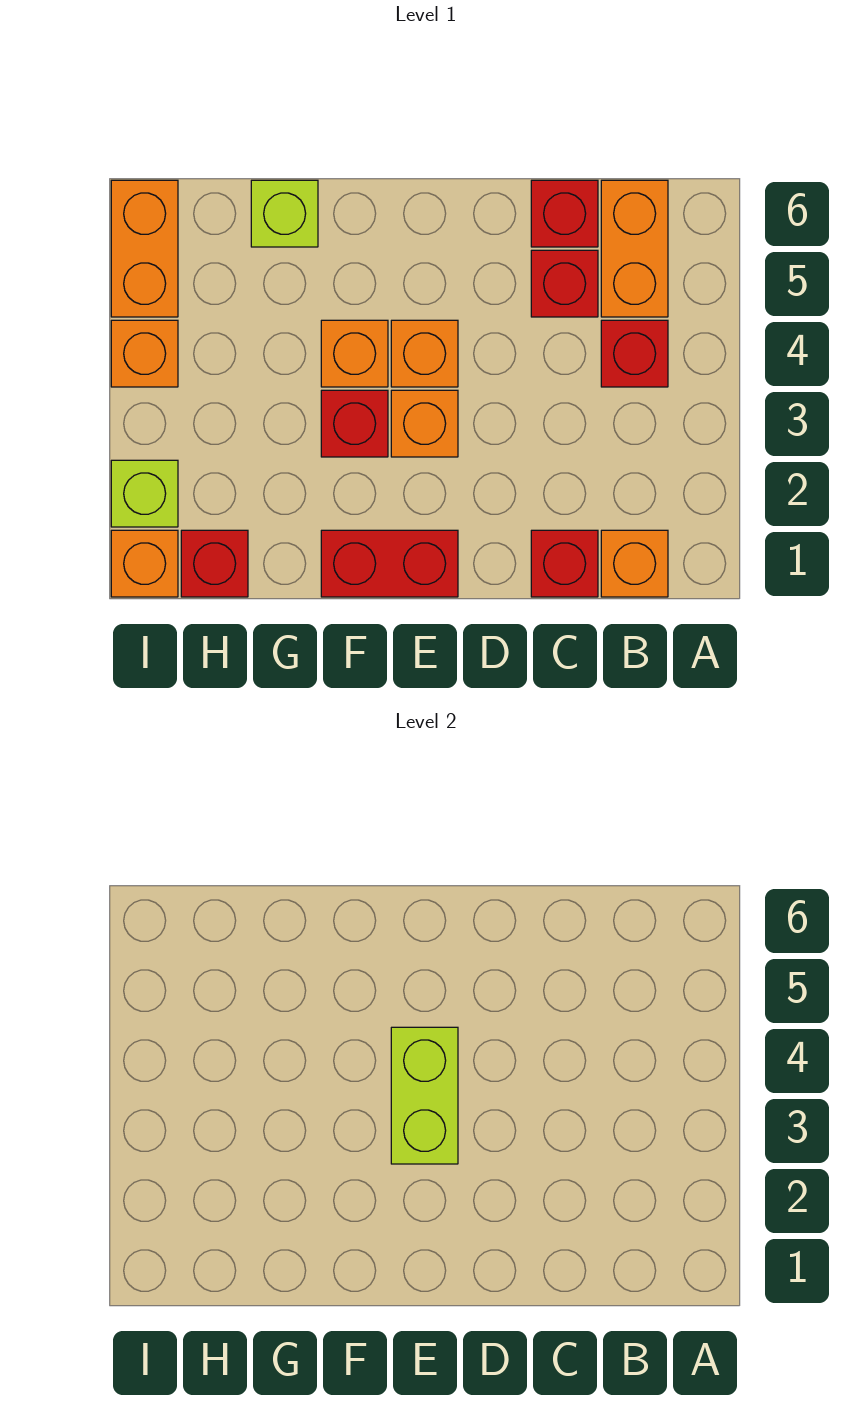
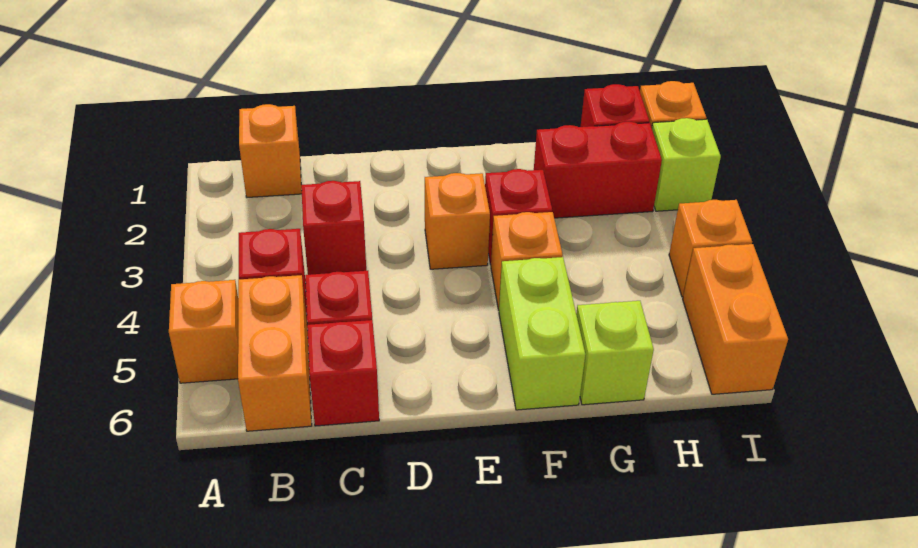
red brick C1 level 1 -> red brick C3 level 1
red brick E1:F1 level 1 -> red brick G2:H2 level 1
lime brick E3:E4 level 2 -> lime brick F5:F6 level 1
orange brick E4 level 1 -> orange brick A5 level 1

